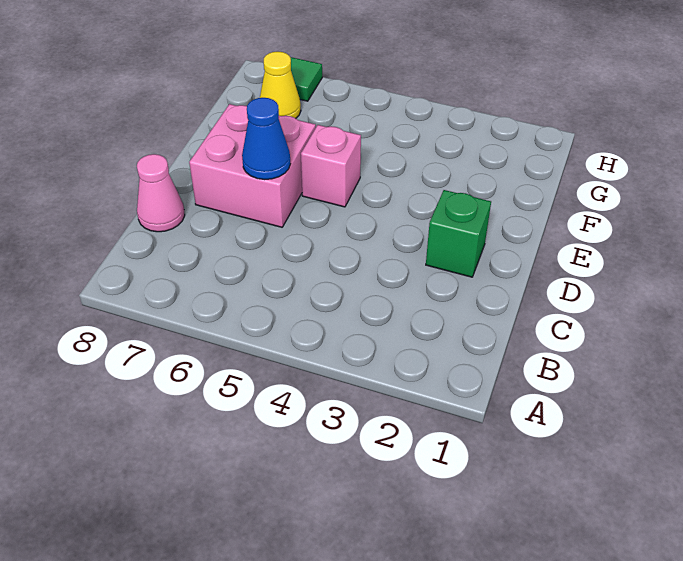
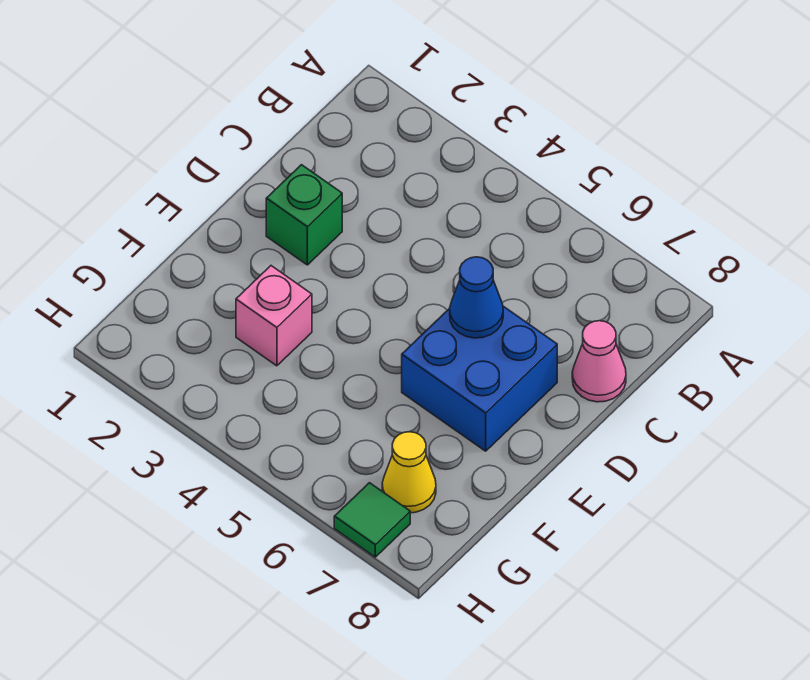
pink brick D6:E7 level 1 -> blue brick D6:E7 level 1
pink brick E5 level 1 -> pink brick F3 level 1

